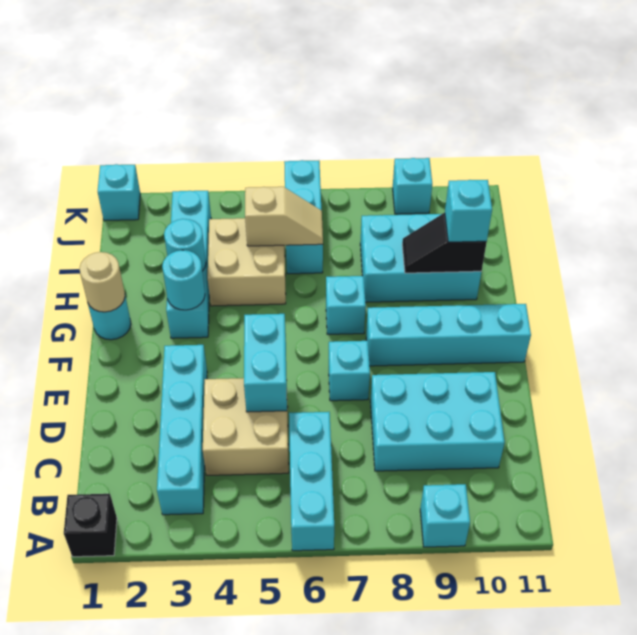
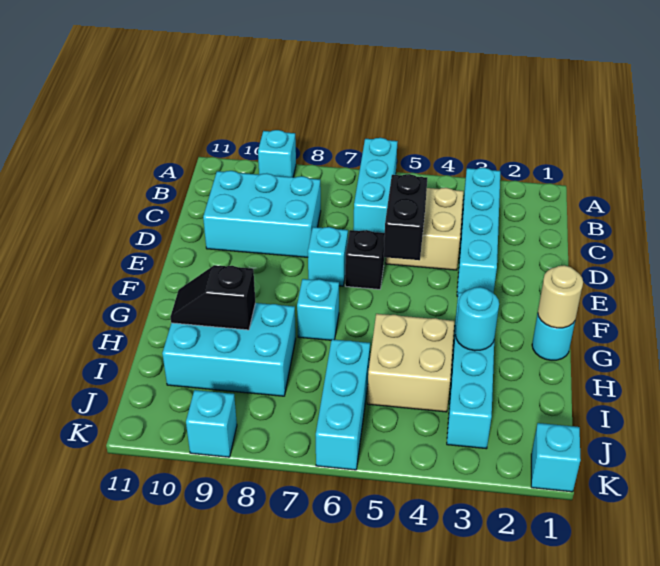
black brick A1 level 1 -> black brick E6 level 1
cyan brick D5:E5 level 2 -> black brick D5:E5 level 2
cyan brick F8:F11 level 1 -> none
cyan round brick G3 level 2 -> none
black slope H9:H10 level 2 top 10 -> black slope H9:H10 level 2 top 9
cyan brick H10 level 3 -> none
tan slope I5:I6 level 2 top 5 -> none

